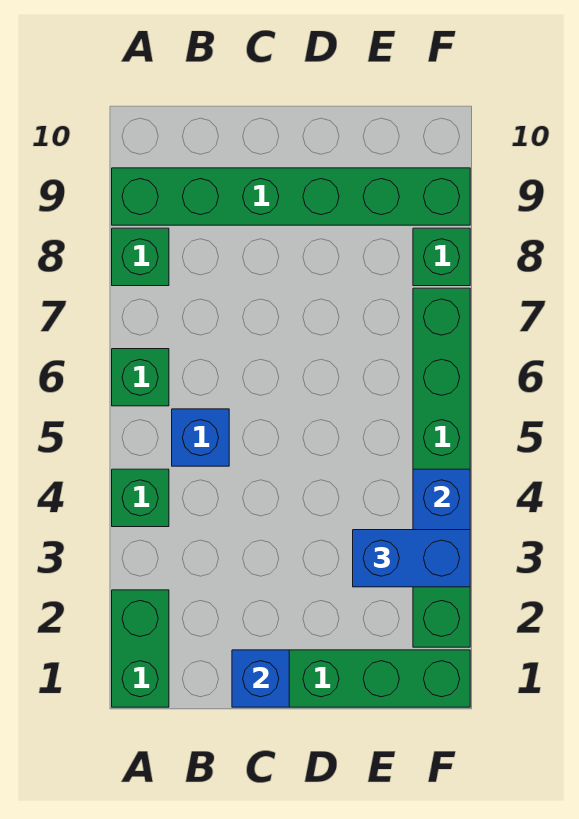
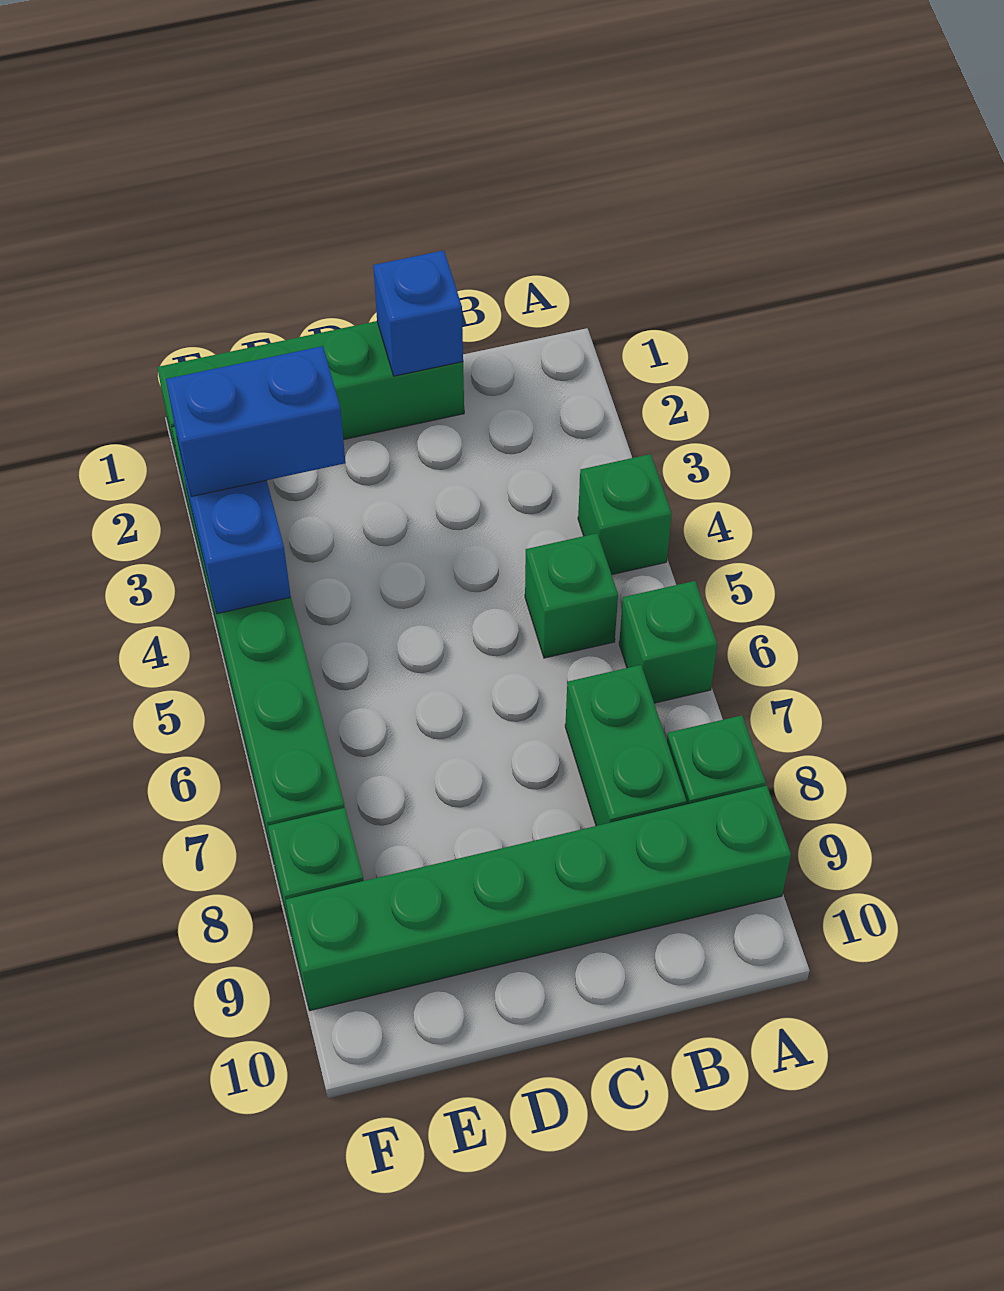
green brick A1:A2 level 1 -> green brick B7:B8 level 1
blue brick B5 level 1 -> green brick B5 level 1

